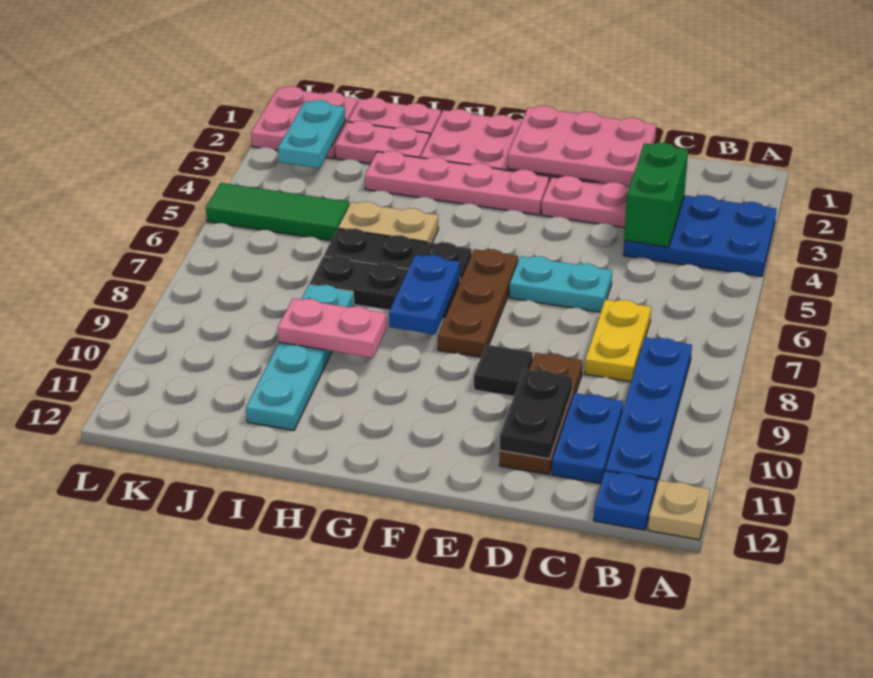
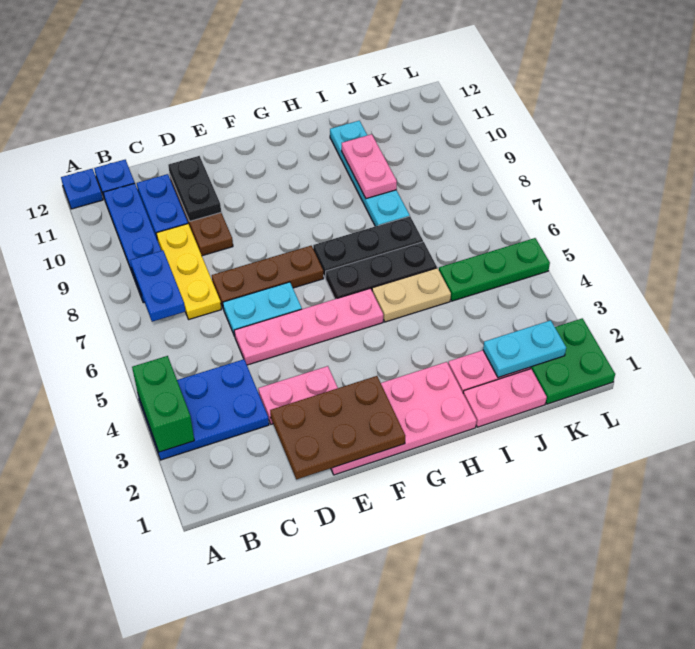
tan plate A12 level 1 -> blue plate A12 level 1
green brick C3:C4 level 2 -> green brick A3:A4 level 2
yellow plate C7:C8 level 1 -> yellow plate C7:C9 level 1
pink plate D1:F2 level 2 -> brown plate D1:F2 level 2
black tile E9 level 1 -> none
pink plate F3:I3 level 1 -> pink plate D5:G5 level 1
brown plate F6:F8 level 1 -> brown plate D7:F7 level 1
blue plate G7:G8 level 2 -> blue plate B7:B8 level 2
pink plate H9:I9 level 2 -> pink plate I9:I10 level 2
green tile J5:L5 level 1 -> green plate J5:L5 level 1
pink plate K1:L2 level 1 -> green plate K1:L2 level 1
cyan plate K2:K3 level 2 -> cyan plate J2:K2 level 2

